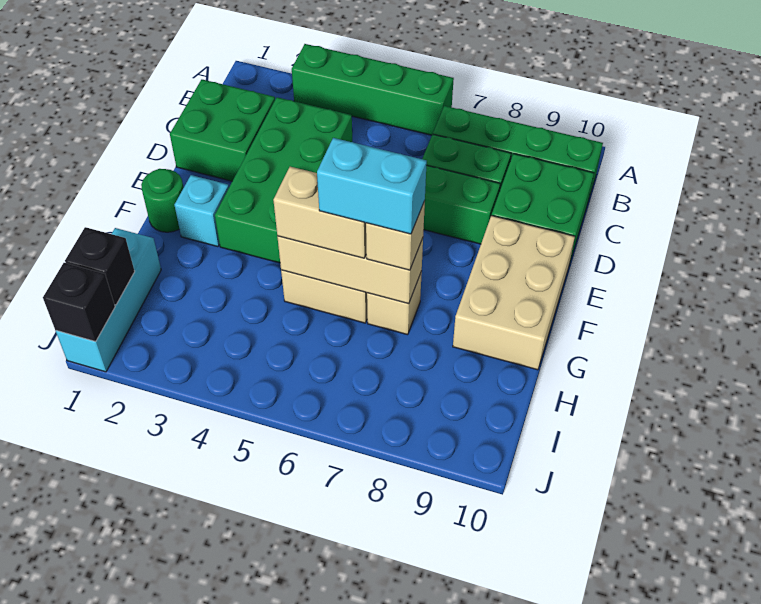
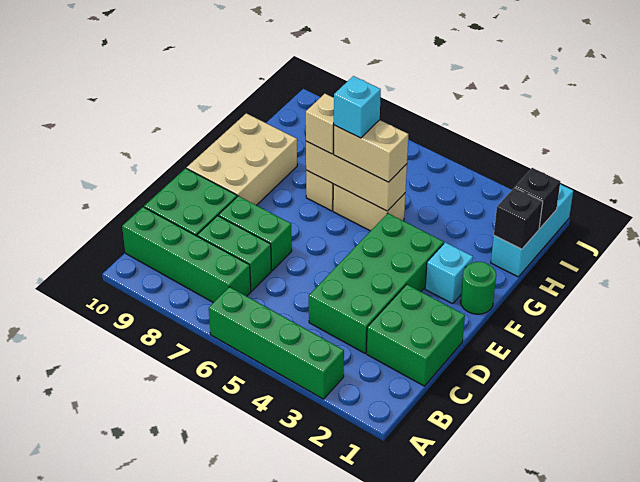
cyan brick G6:G7 level 4 -> cyan brick G6 level 4
black brick J1 level 2 -> black brick H1 level 2

